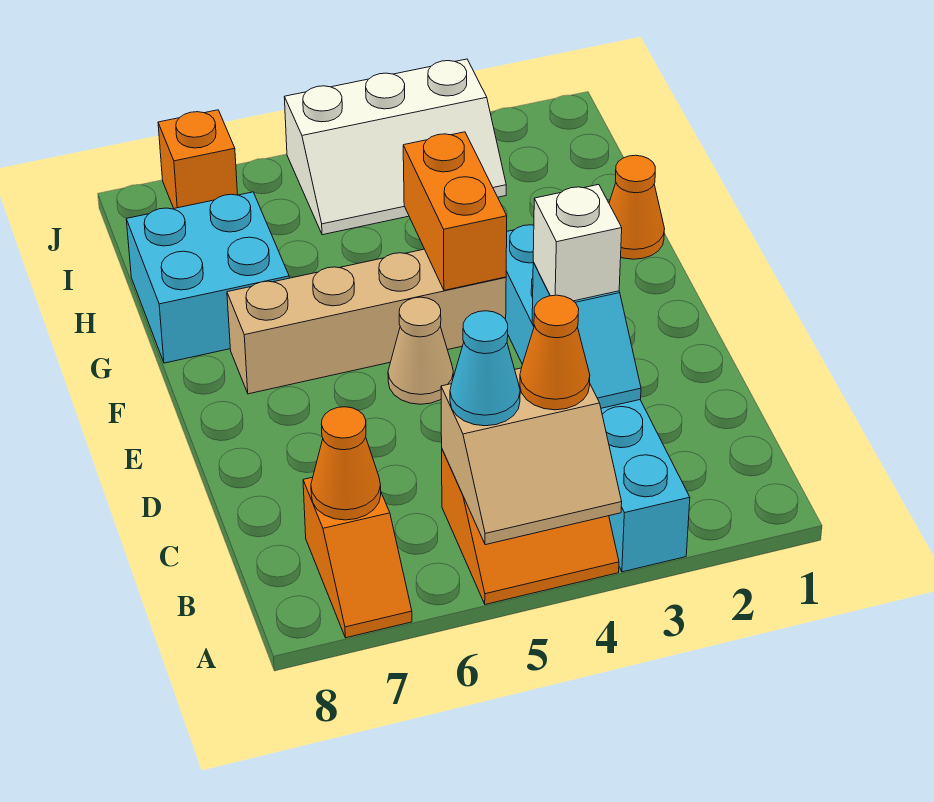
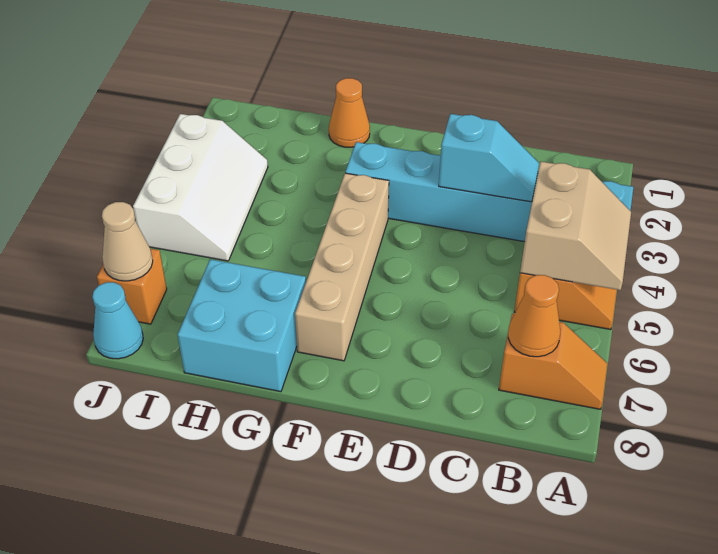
orange cone B4 level 3 -> none
cyan cone B5 level 3 -> cyan cone J8 level 1
white brick D3 level 3 -> none
tan cone E5 level 1 -> tan cone J7 level 2
orange brick F4:G4 level 2 -> none

